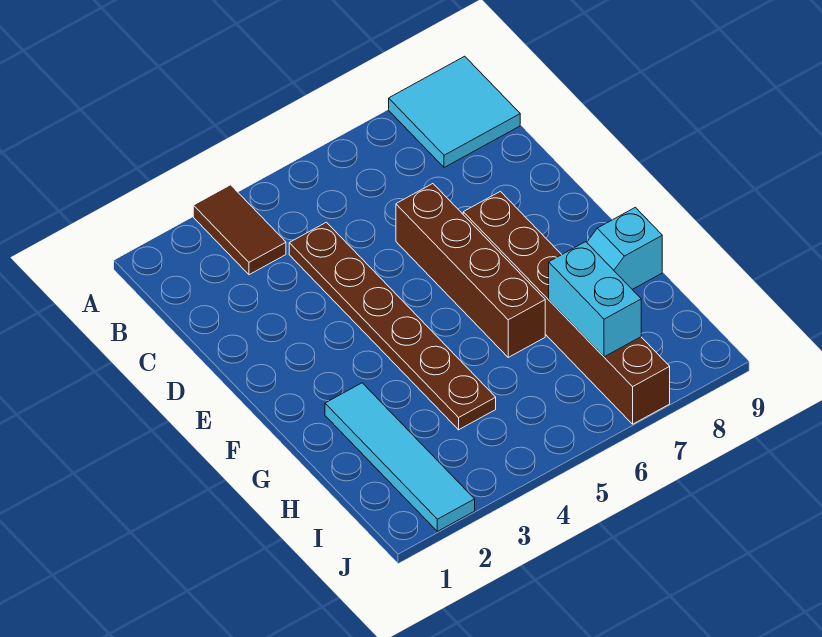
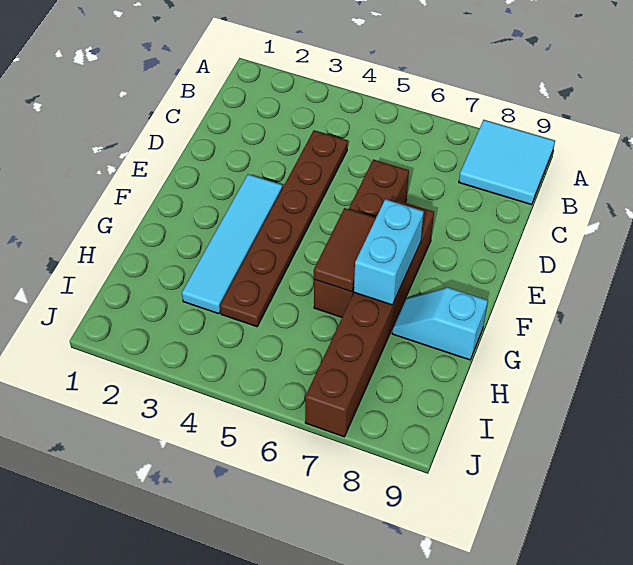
brown tile A3:B3 level 1 -> brown tile F6:G6 level 2
cyan tile G2:J2 level 1 -> cyan tile E3:H3 level 1
cyan brick H7:I7 level 2 -> cyan brick F7:G7 level 2

